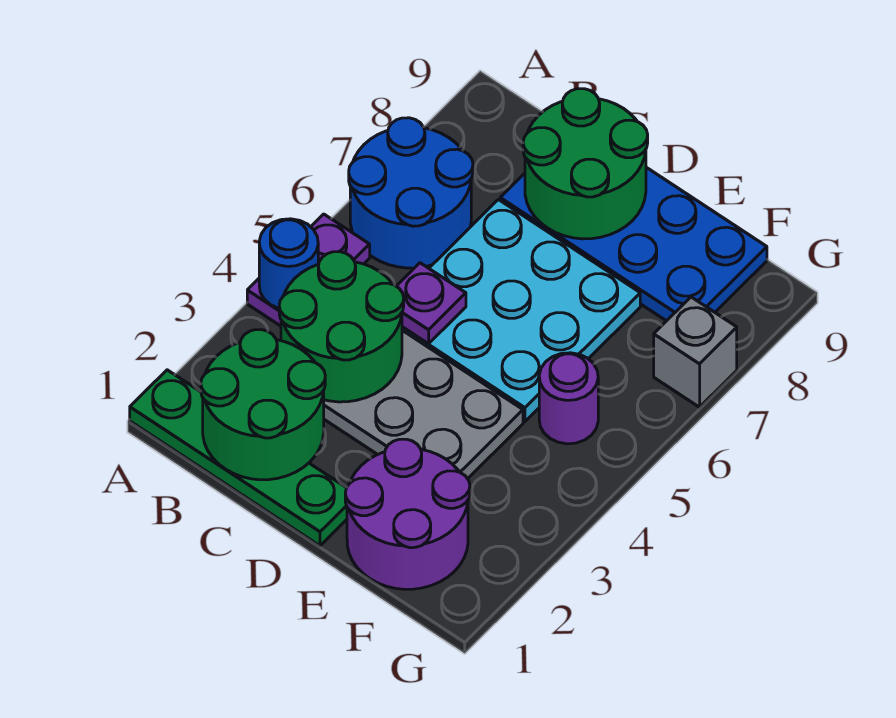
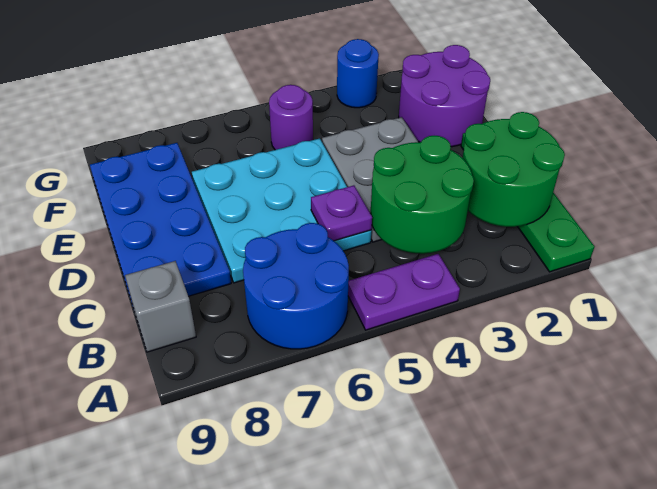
blue round brick A4 level 2 -> blue round brick G3 level 1
green round brick C8:D9 level 2 -> none
grey brick G7 level 1 -> grey brick B9 level 1

